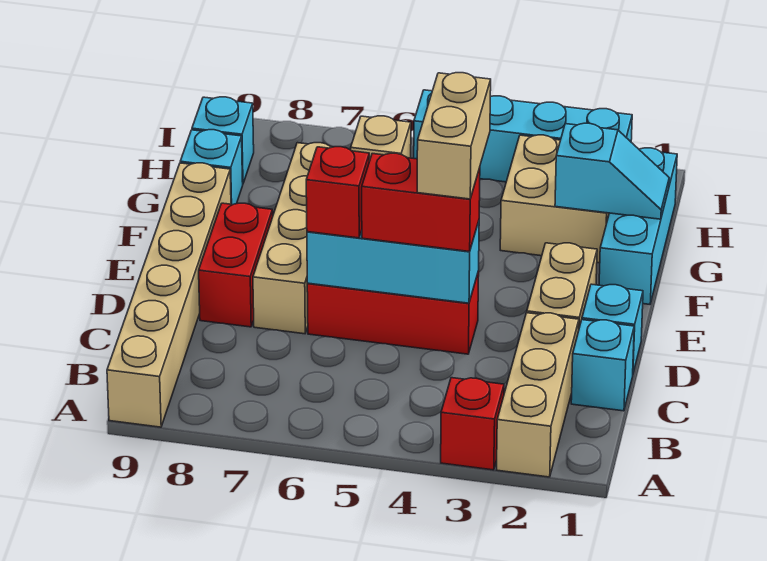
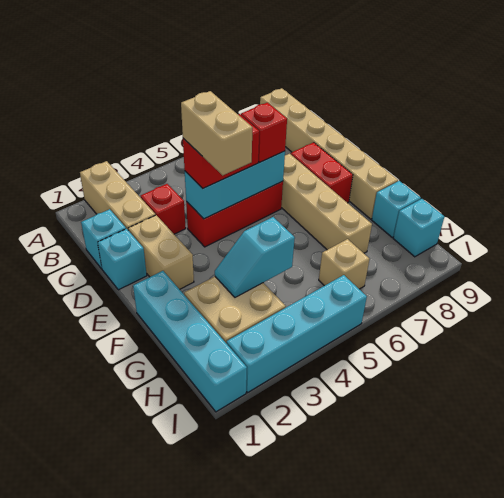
red brick A3 level 1 -> red brick C3 level 1
cyan brick F1:H1 level 1 -> cyan brick F1:I1 level 1
cyan slope G1:G2 level 2 top 2 -> cyan slope G3:G4 level 2 top 4

